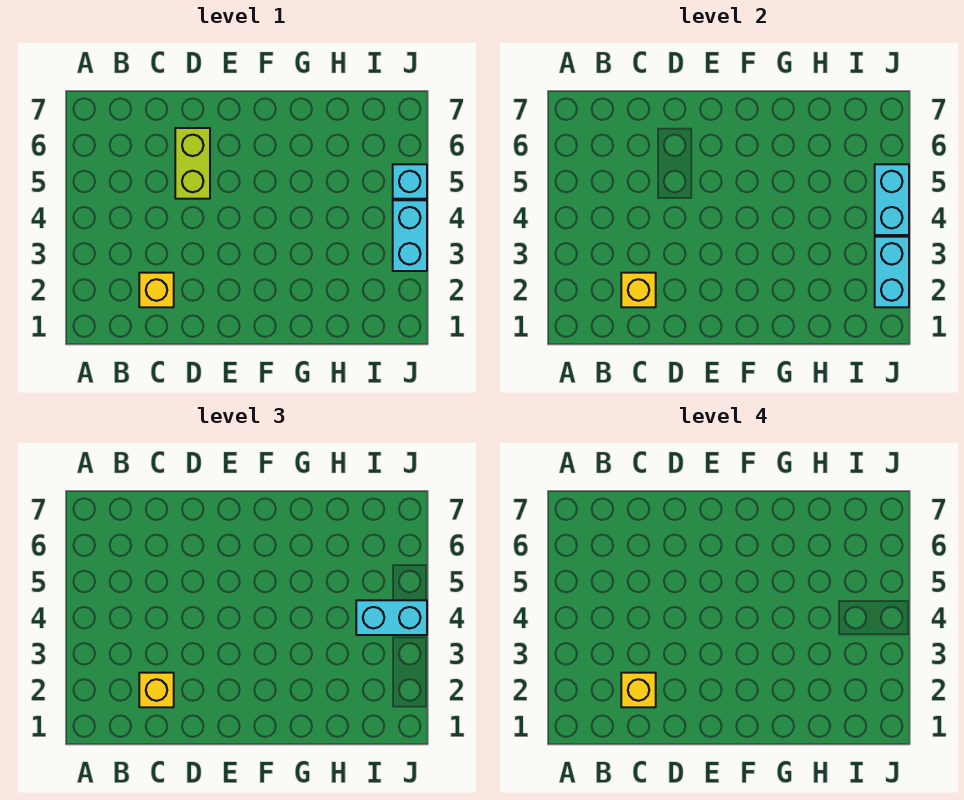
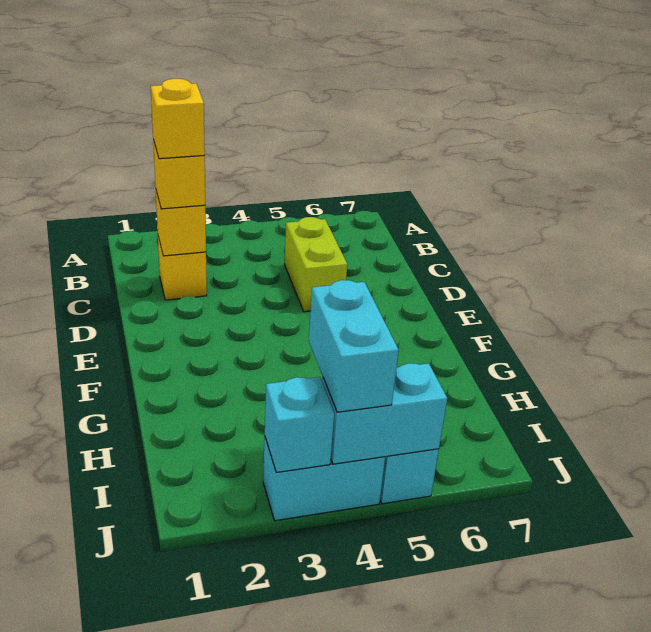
lime brick D5:D6 level 1 -> lime brick C5:D5 level 1
cyan brick J2:J3 level 2 -> cyan brick J3 level 2

